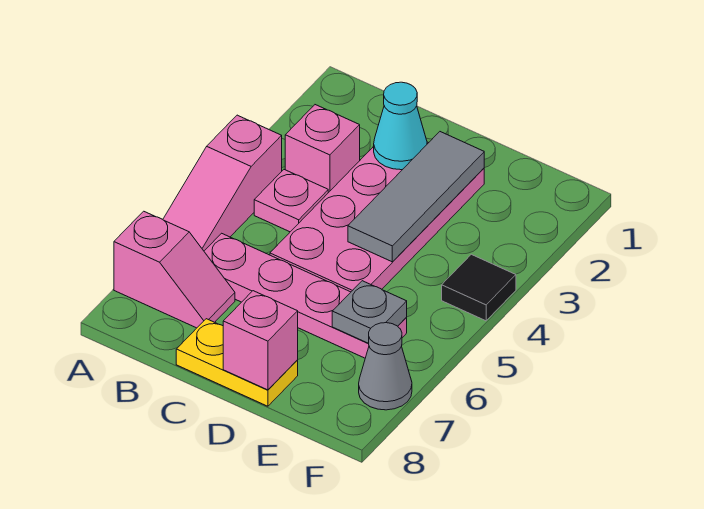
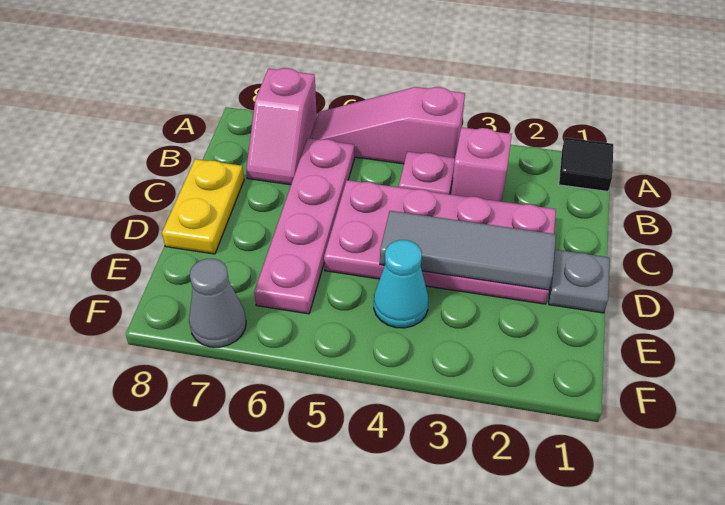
cyan cone C2 level 2 -> cyan cone E4 level 1
pink brick D8 level 2 -> none
grey plate E6 level 2 -> grey plate D1 level 1
black tile F4 level 1 -> black tile A1 level 1

